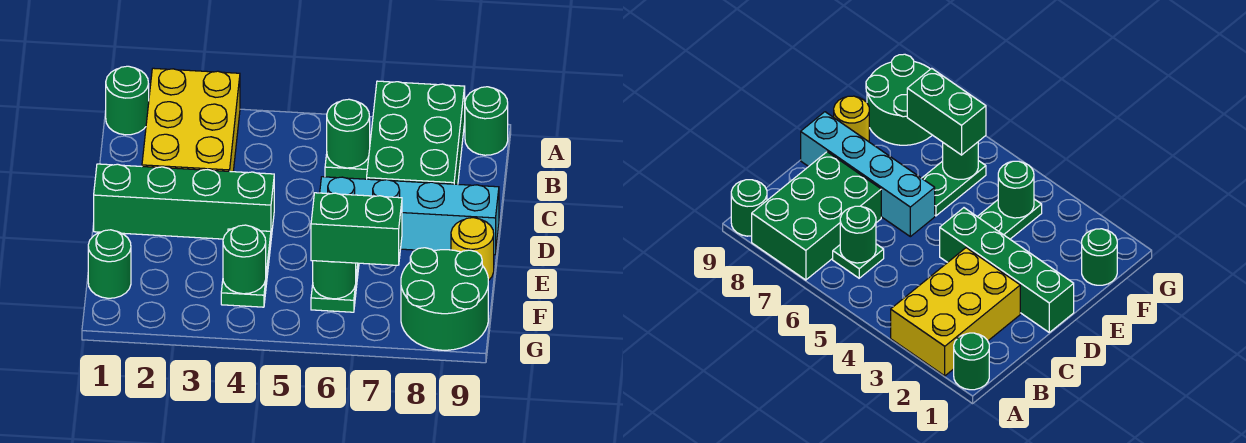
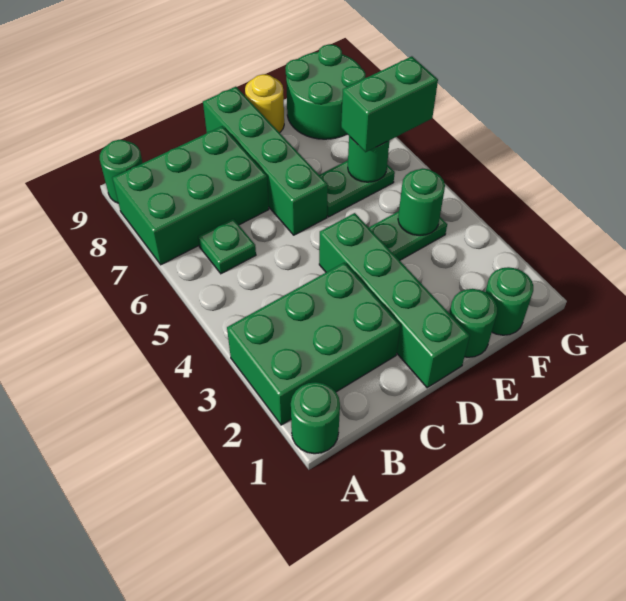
yellow brick A2:C3 level 1 -> green brick A2:C3 level 1
green round brick B6 level 2 -> green round brick E1 level 1
cyan brick D6:D9 level 1 -> green brick D6:D9 level 1
green brick F6:F7 level 3 -> green brick F6:G6 level 3

